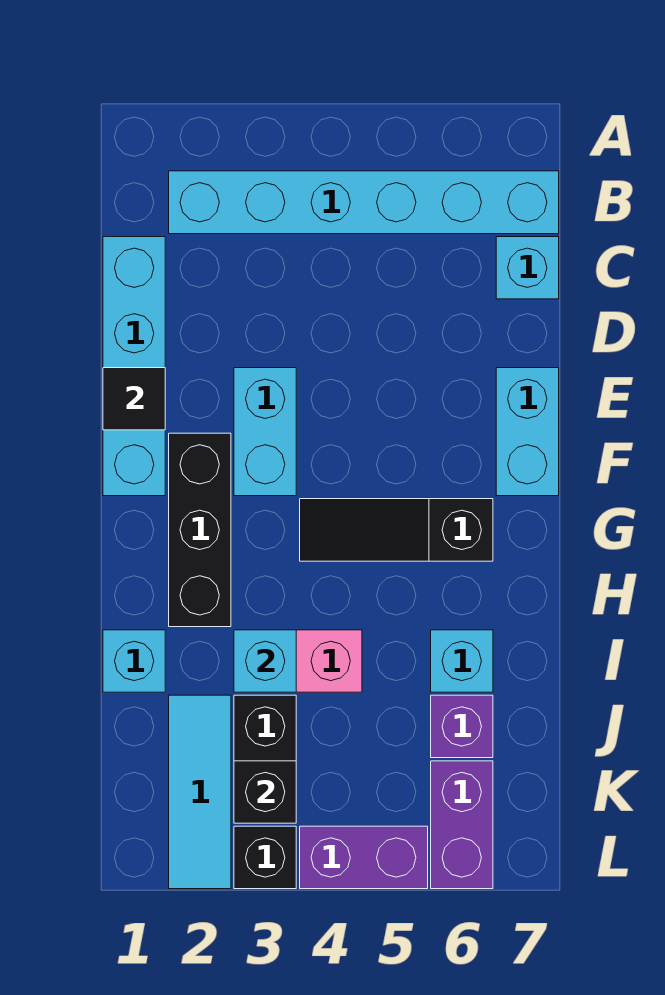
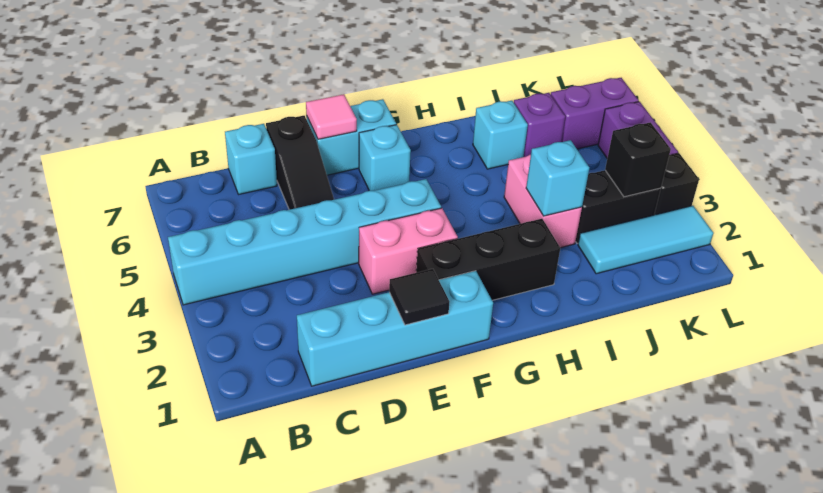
cyan brick B2:B7 level 1 -> cyan brick A4:F4 level 1
cyan brick E3:F3 level 1 -> pink brick E3:F3 level 1
none -> pink tile E7 level 2
black slope G4:G6 level 1 top 6 -> black slope D5:D7 level 1 top 7
cyan brick I1 level 1 -> cyan brick F6 level 1

